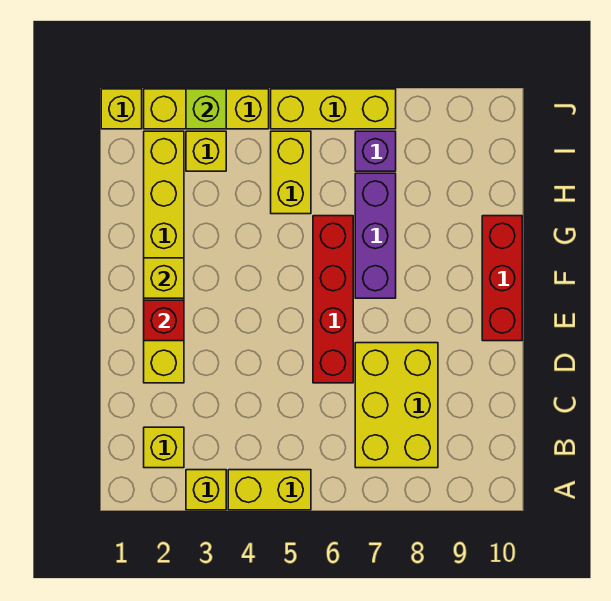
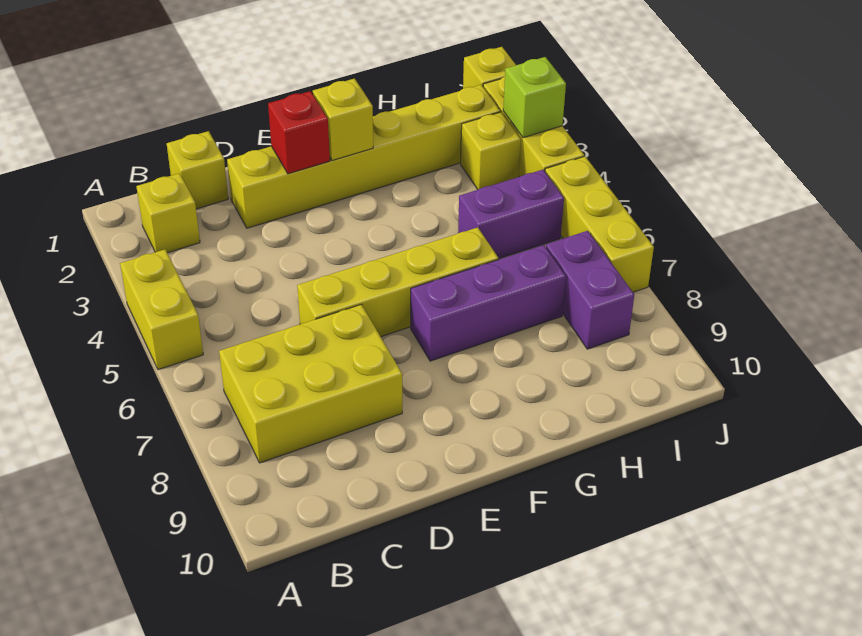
yellow brick A3 level 1 -> yellow brick C1 level 1
red brick D6:G6 level 1 -> yellow brick D6:G6 level 1
red brick E10:G10 level 1 -> none
yellow brick H5:I5 level 1 -> purple brick H5:I5 level 1
purple brick I7 level 1 -> purple brick I7:I8 level 1

